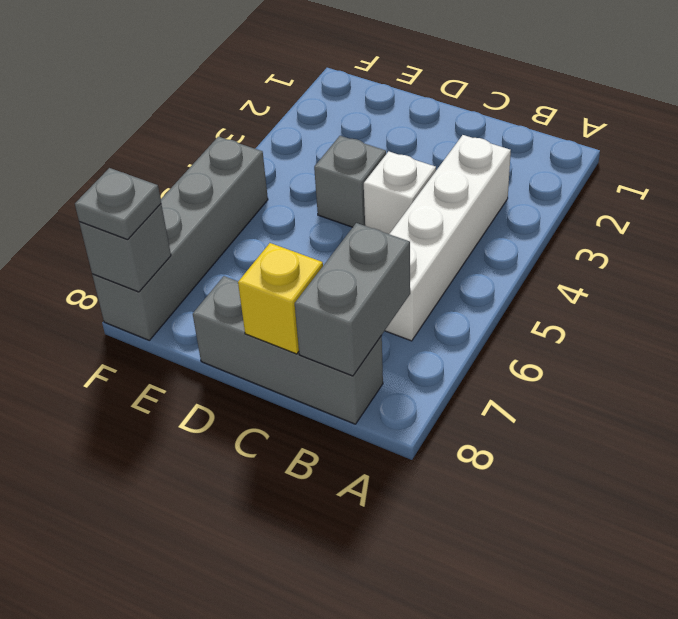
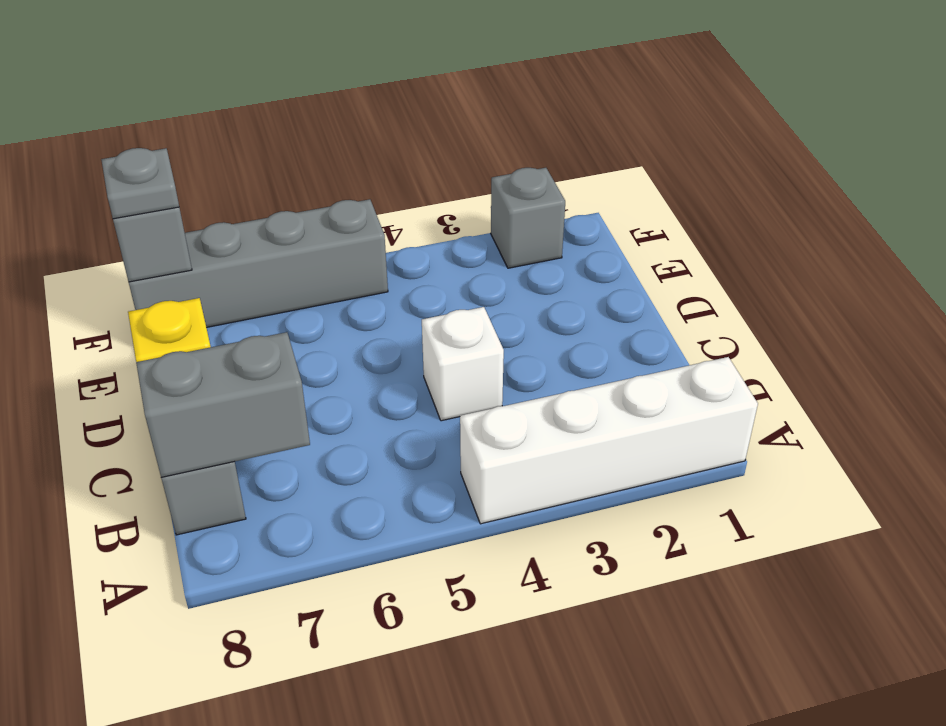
white brick B3:B6 level 1 -> white brick A1:A4 level 1
grey brick D4 level 1 -> grey brick F2 level 1

